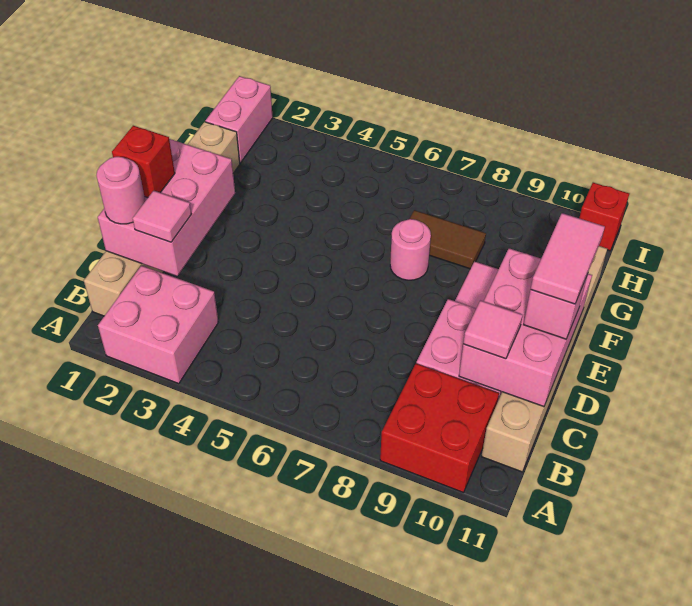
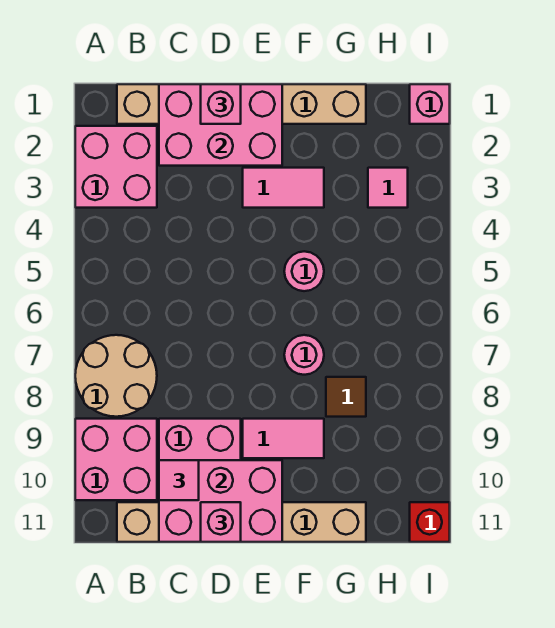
none -> tan round brick A7:B8 level 1
red brick A9:B10 level 1 -> pink brick A9:B10 level 1
pink round brick C1 level 3 -> pink round brick F5 level 1
pink tile C2 level 3 -> pink tile H3 level 1
red brick D1 level 3 -> pink brick D1 level 3
pink tile D11:E11 level 4 -> pink tile E3:F3 level 1
brown tile G7:G8 level 1 -> brown tile G8 level 1
pink brick H1:I1 level 1 -> pink brick I1 level 1

